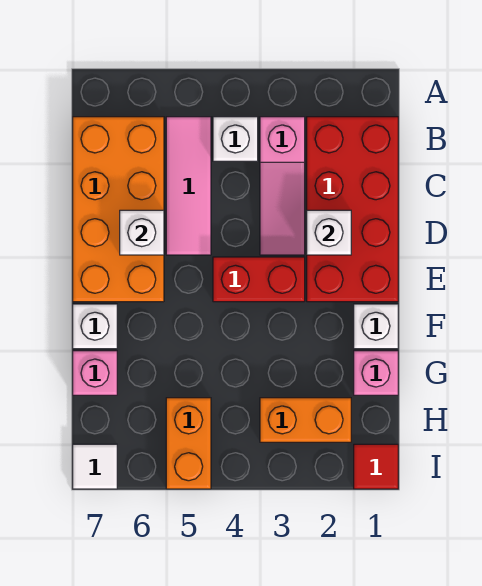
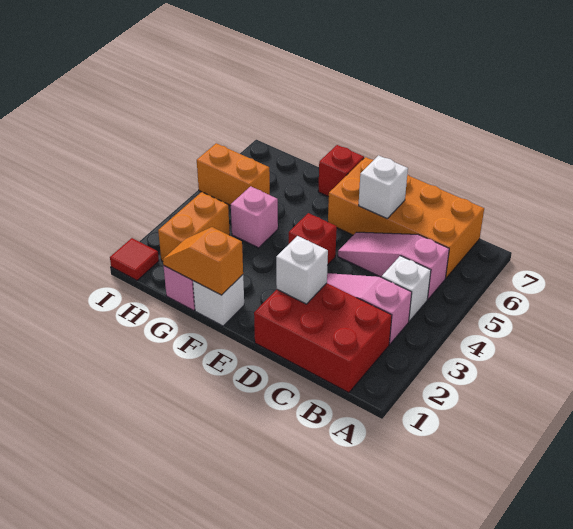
red brick B1:E2 level 1 -> red brick B1:D2 level 1
pink tile B5:D5 level 1 -> pink slope B5:D5 level 1 top B
red brick E3:E4 level 1 -> red brick E4 level 1
none -> orange slope F1:G1 level 2 top F
white brick F7 level 1 -> red brick F7 level 1
pink brick G7 level 1 -> pink brick G4 level 1
white tile I7 level 1 -> none

